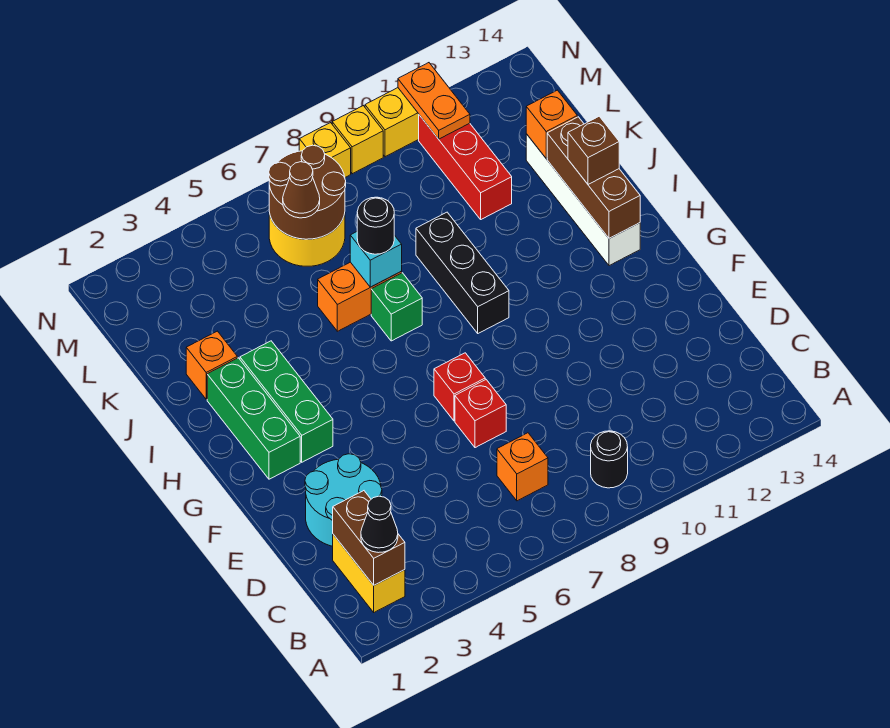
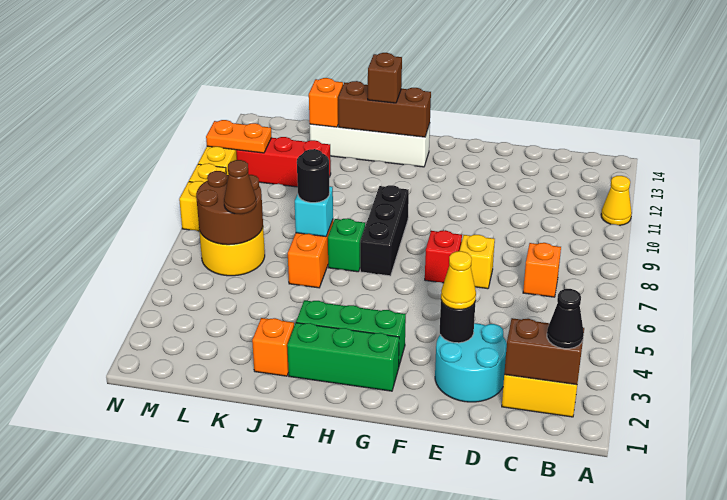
none -> yellow cone A11 level 1
black round brick B9 level 1 -> black round brick E3 level 2
none -> yellow cone E3 level 3
red brick E7 level 1 -> yellow brick E7 level 1
black brick H9:J9 level 1 -> black brick H7:H9 level 1

